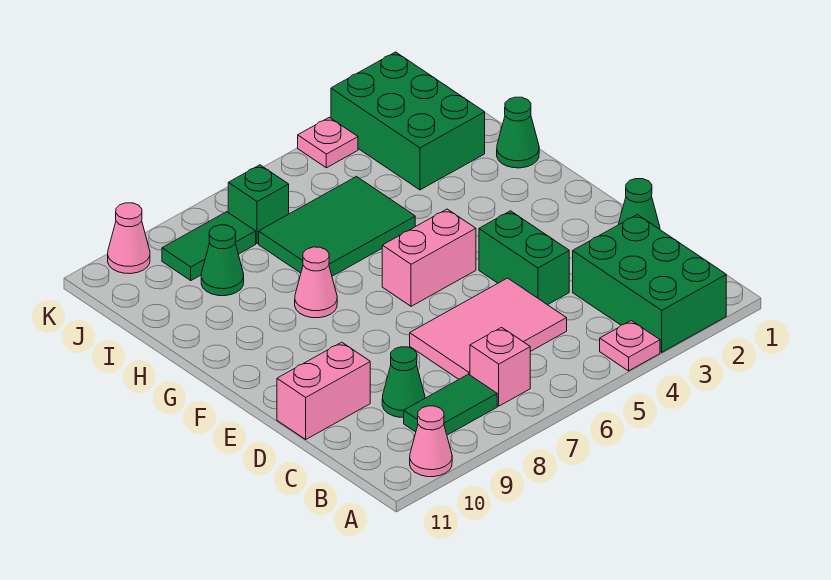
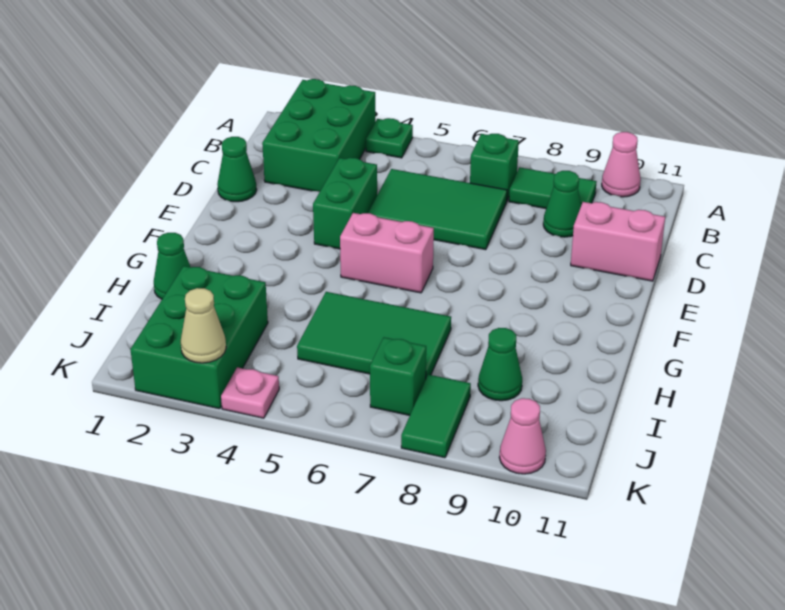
pink plate A4 level 1 -> green plate A4 level 1
pink brick B7 level 1 -> green brick B7 level 1
pink tile C5:D7 level 1 -> green tile C5:D7 level 1
pink cone G8 level 1 -> none
green tile J8:J9 level 1 -> green tile J8:K8 level 1
none -> tan cone K3 level 2

